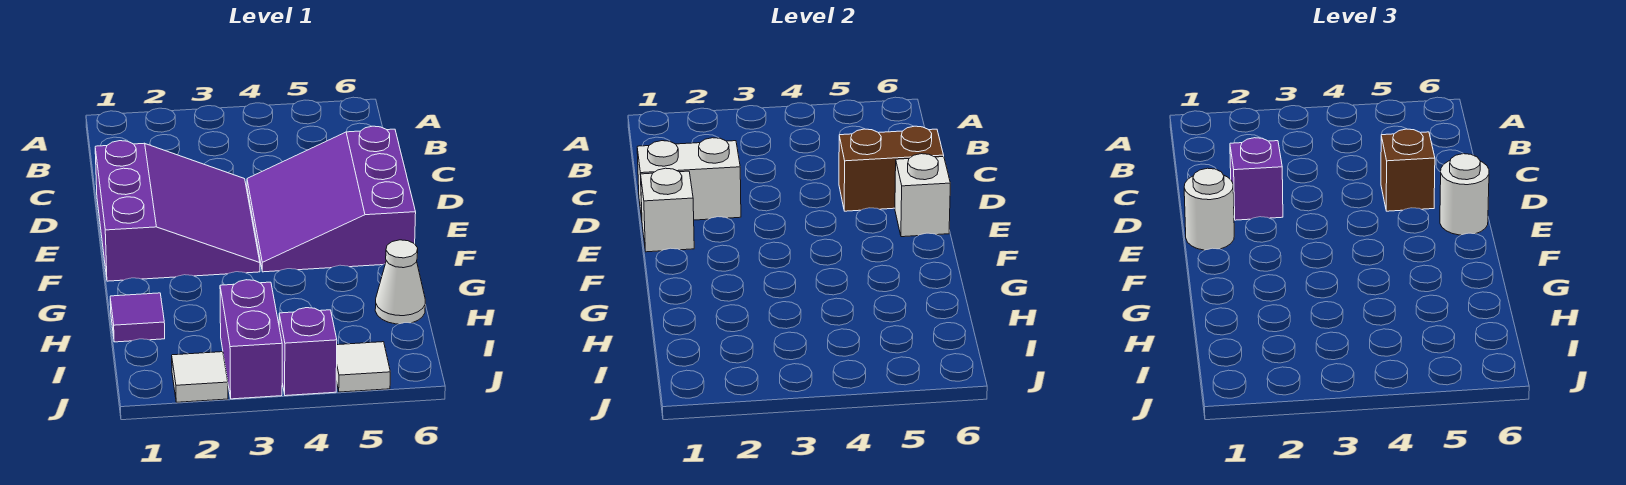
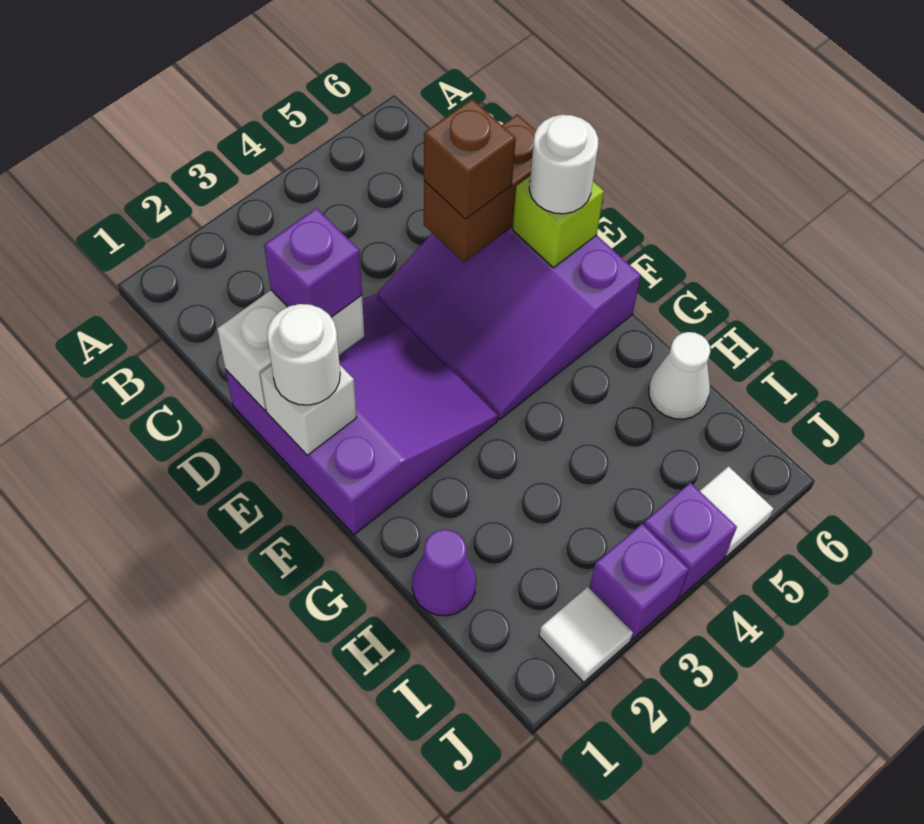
white brick E6 level 2 -> lime brick E6 level 2
purple tile H1 level 1 -> purple cone H1 level 1
purple brick I3:J3 level 1 -> purple brick J3 level 1

